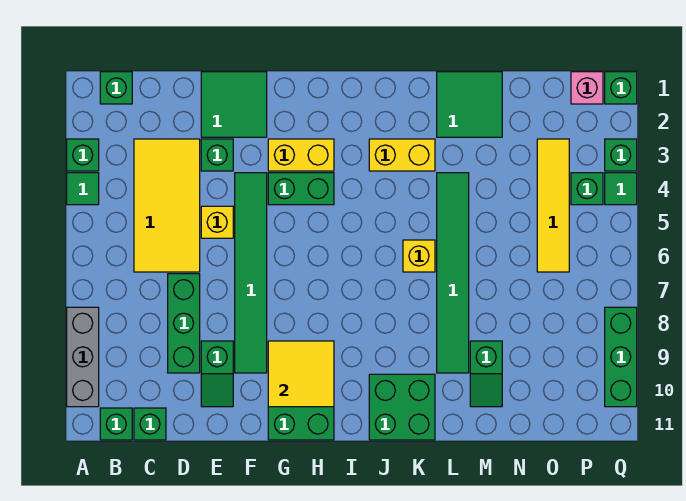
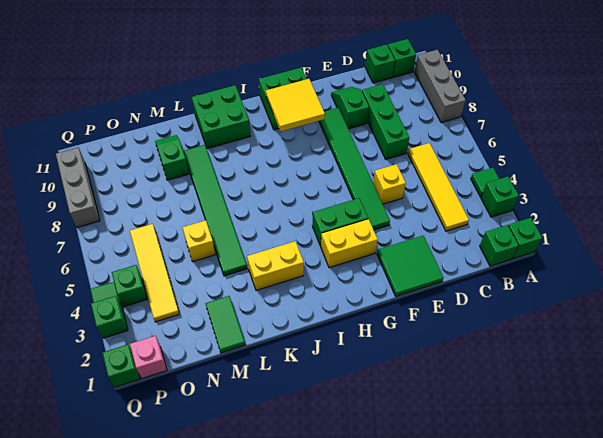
yellow tile C3:D6 level 1 -> yellow tile C3:C6 level 1
green brick E3 level 1 -> green brick A1 level 1
yellow brick K6 level 1 -> yellow brick M5 level 1
green tile L1:M2 level 1 -> green tile M1:M2 level 1
green brick Q8:Q10 level 1 -> grey brick Q8:Q10 level 1

